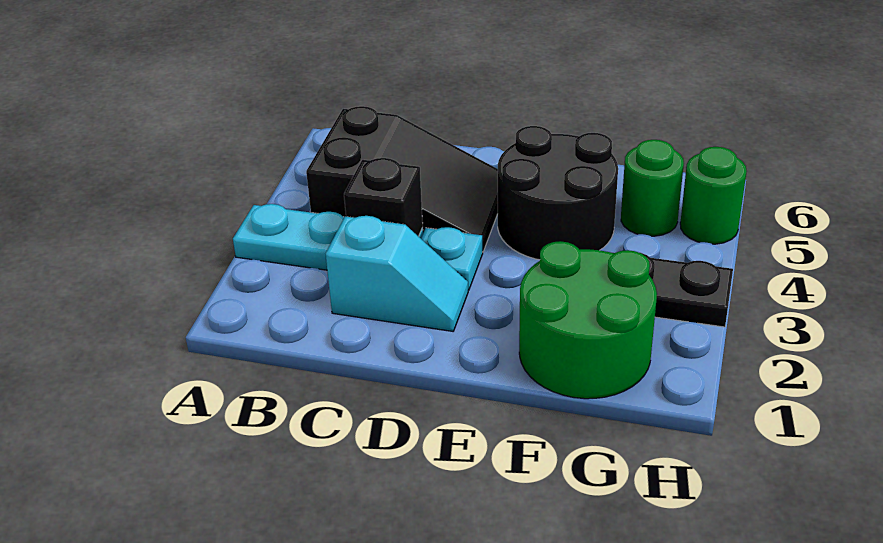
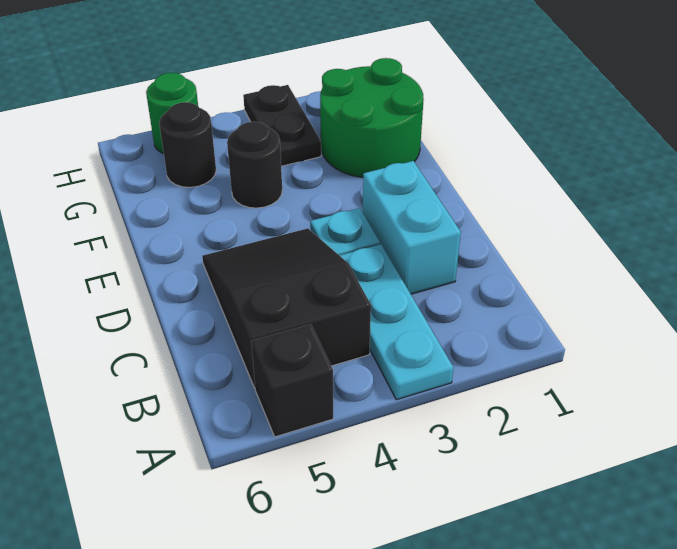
cyan slope C2:D2 level 1 top C -> cyan brick C2:D2 level 1
black brick C3 level 2 -> black brick A5 level 1
black round brick E4:F5 level 1 -> black round brick F4 level 1
green round brick G5 level 1 -> black round brick G5 level 1

